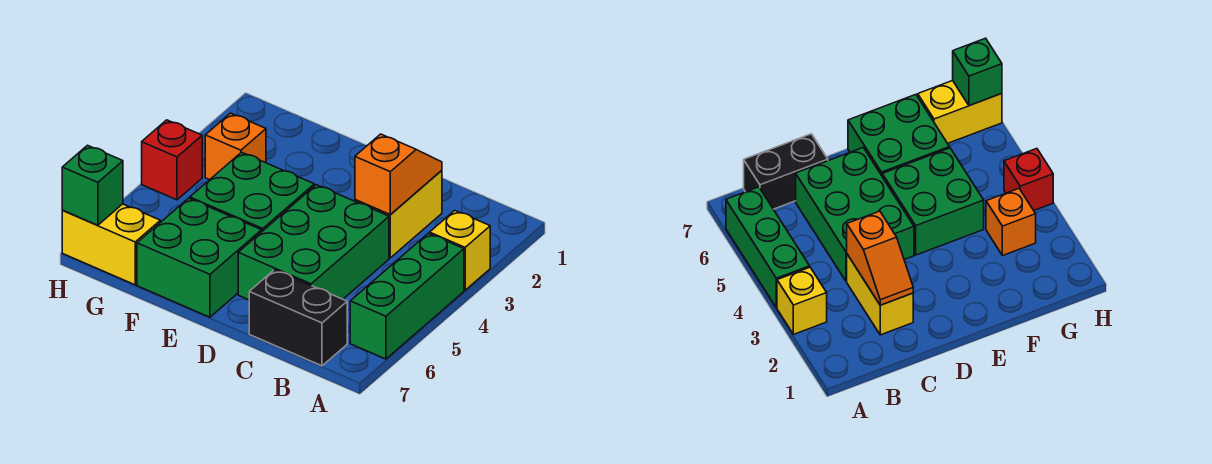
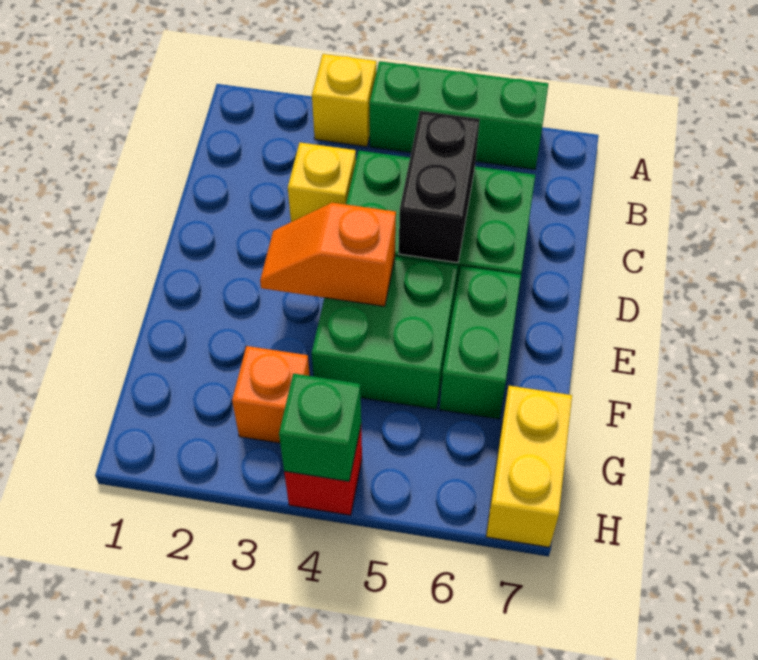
black brick B7:C7 level 1 -> black brick C5:D5 level 2
yellow brick C2:C3 level 1 -> yellow brick C3 level 1
orange slope C2:C3 level 2 top 3 -> orange slope E3:E4 level 2 top 4
green brick E6:F7 level 1 -> green brick E6:F6 level 1
green brick H7 level 2 -> green brick H4 level 2

